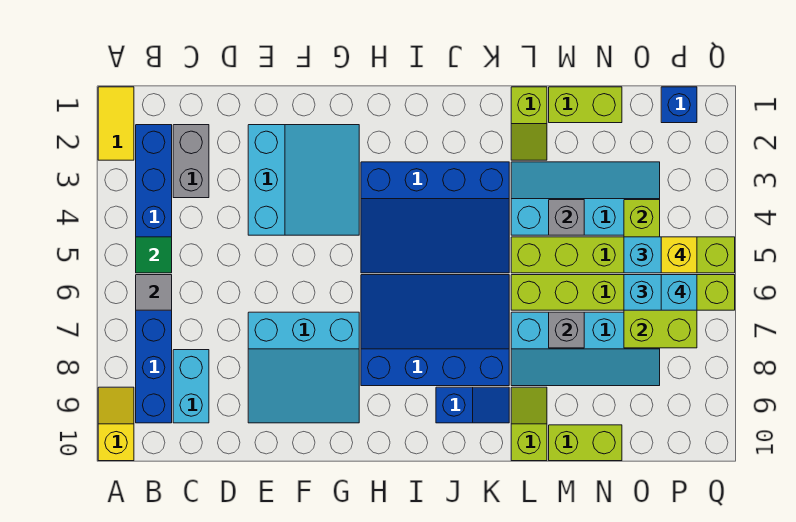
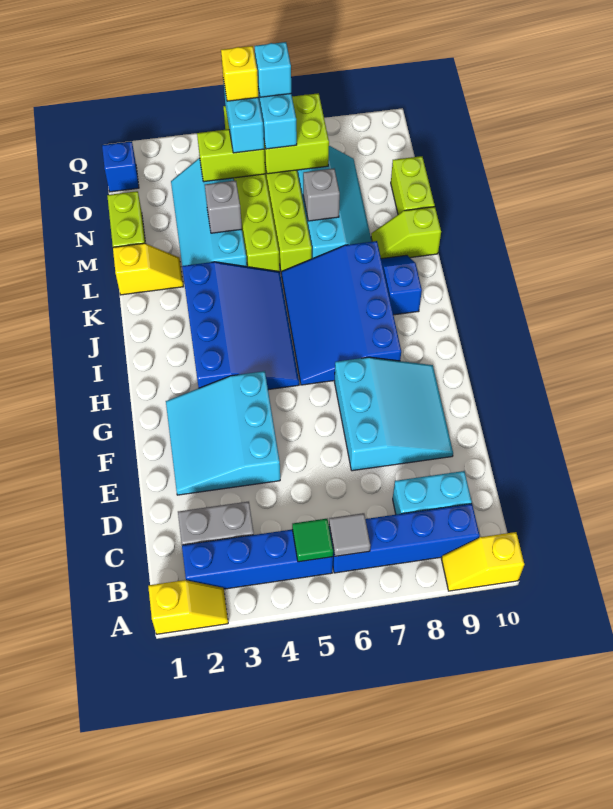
yellow tile A1:A2 level 1 -> yellow slope A1:A2 level 1 top 1
cyan slope E2:G4 level 1 top E -> cyan slope E2:G4 level 1 top 4
lime slope L1:L2 level 1 top 1 -> yellow slope L1:L2 level 1 top 1

